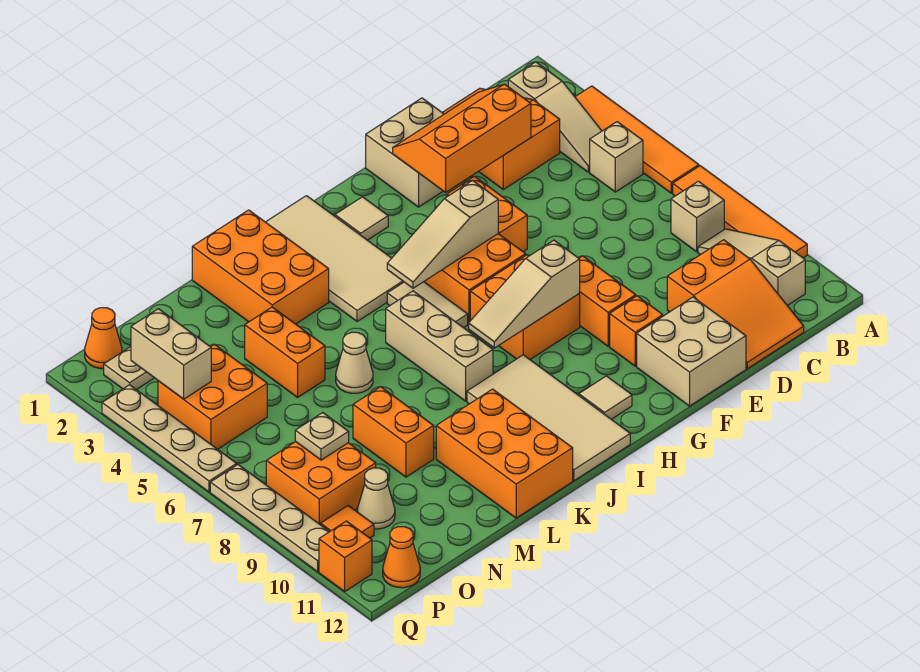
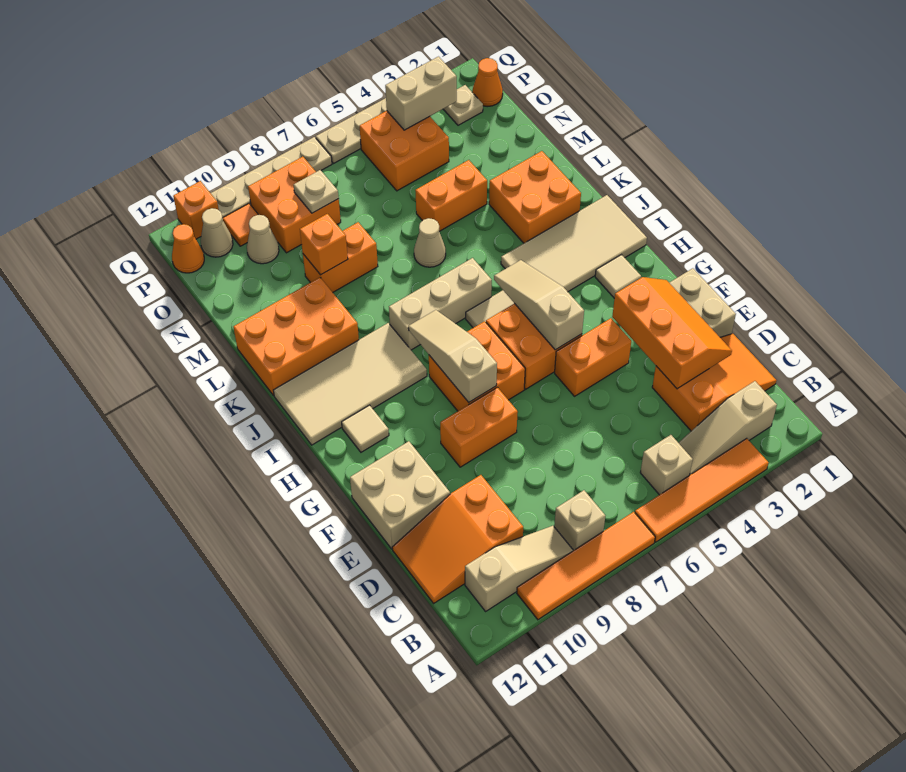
orange brick F10 level 1 -> orange brick M9 level 2
orange brick K1:L3 level 1 -> orange brick K2:L3 level 1
none -> tan cone P11 level 1

